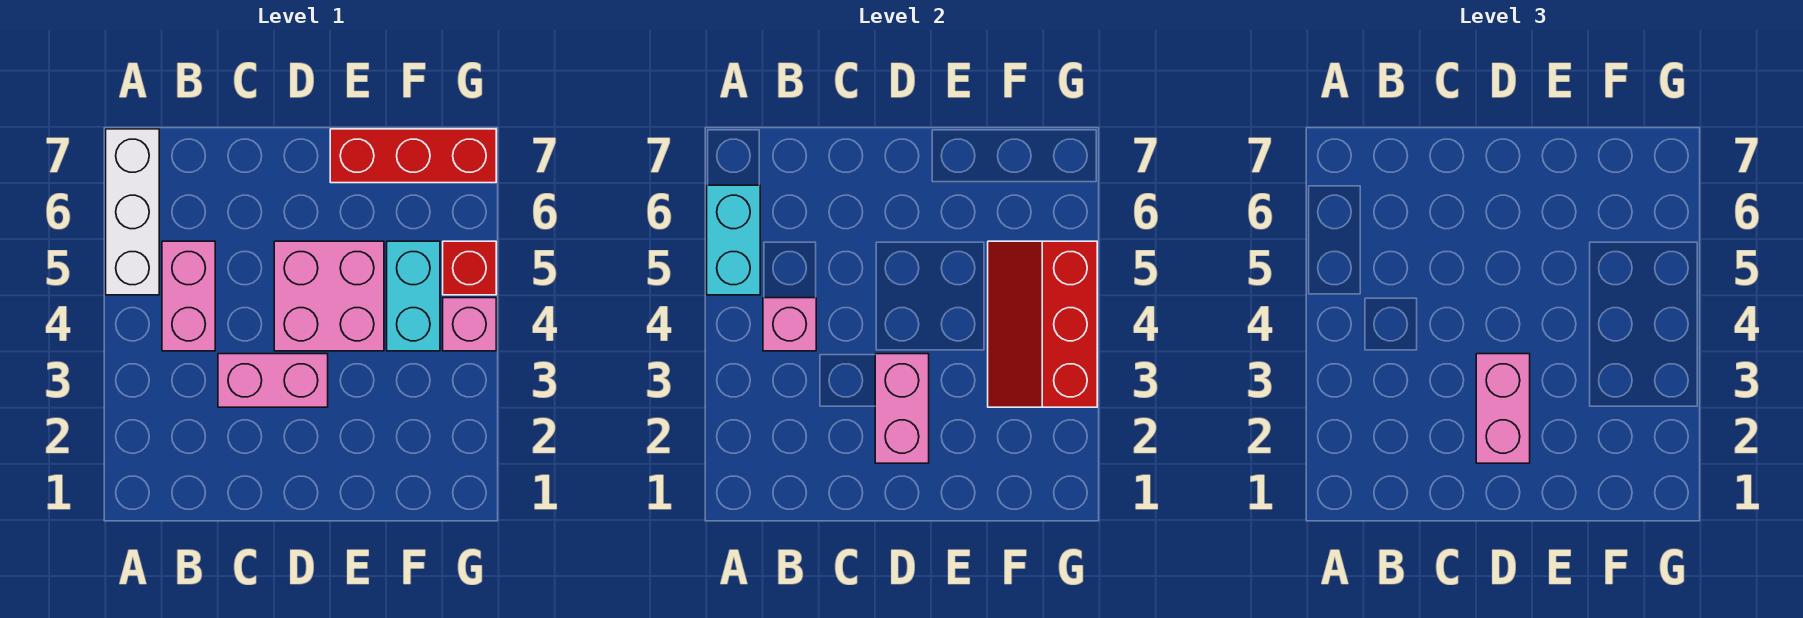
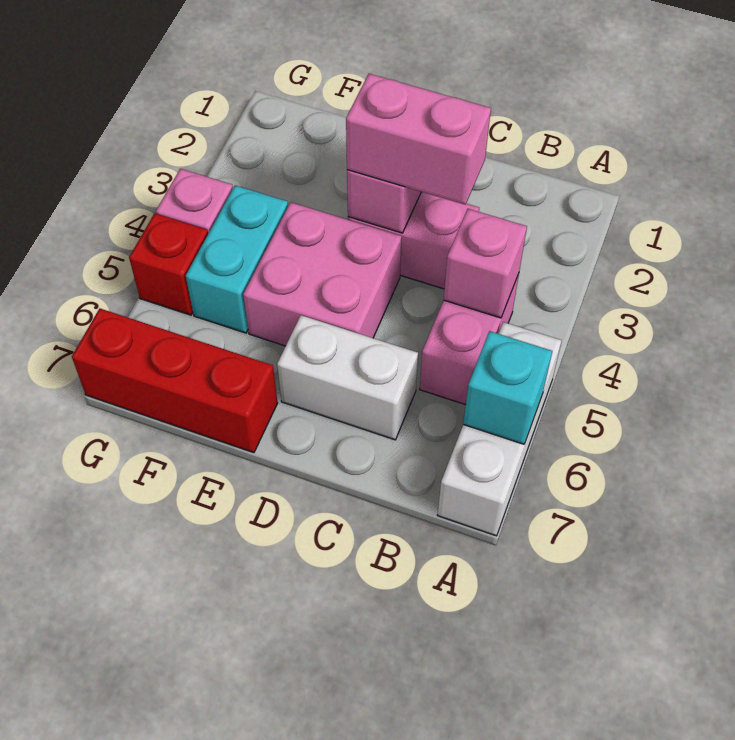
cyan brick A5:A6 level 2 -> cyan brick A6 level 2
none -> white brick C6:D6 level 1
pink brick D2:D3 level 3 -> pink brick C3:D3 level 3
red slope F3:G5 level 2 top G -> none

